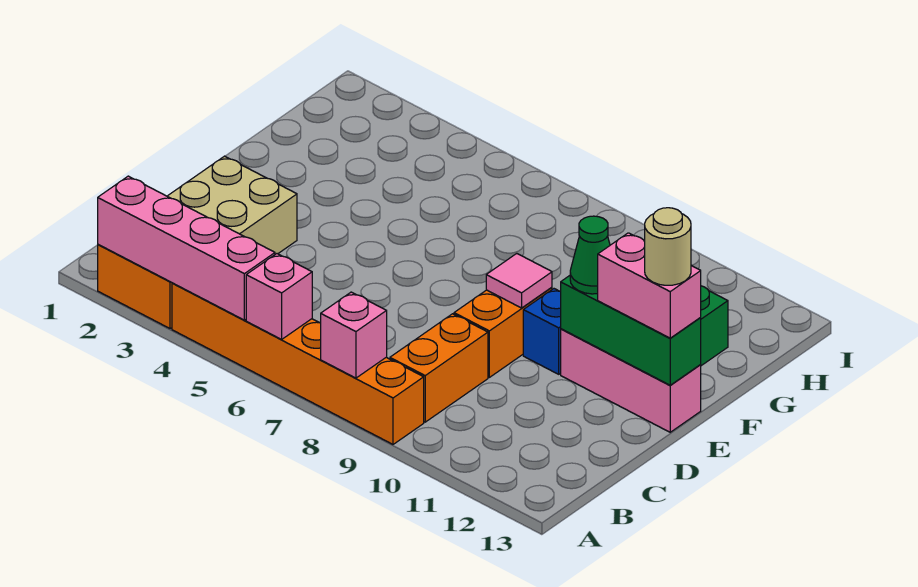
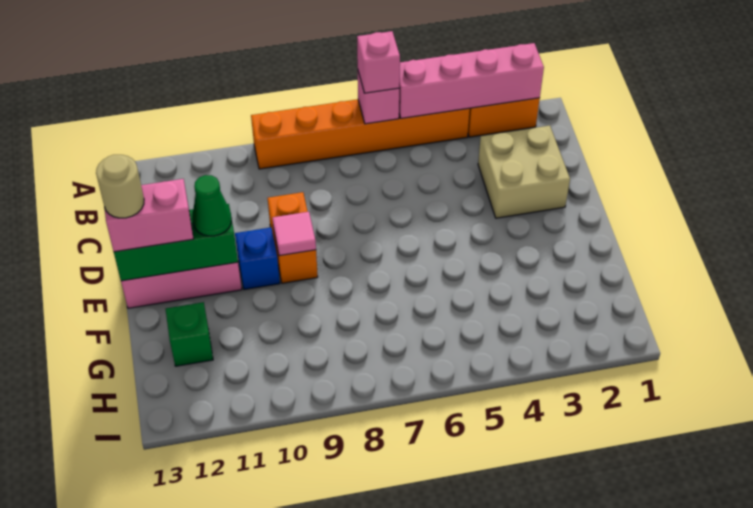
pink brick A8 level 2 -> pink brick A6 level 3
orange brick B9:C9 level 1 -> none

